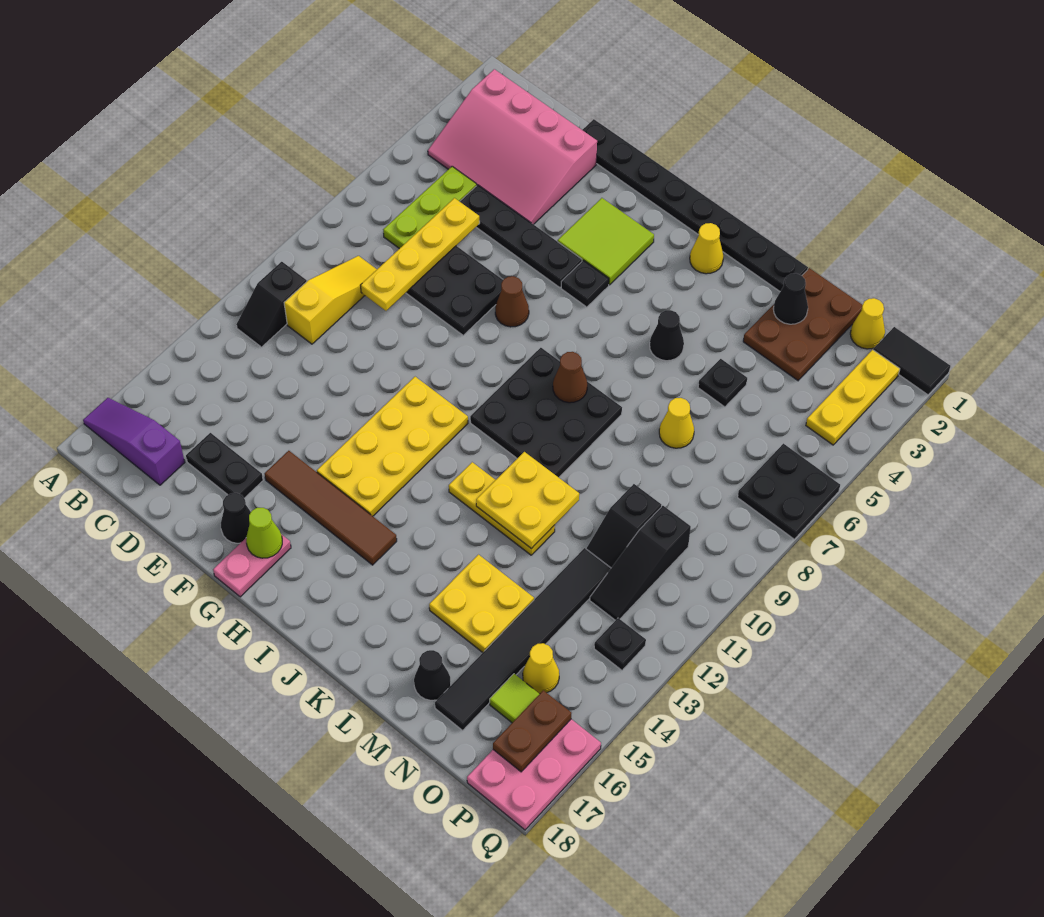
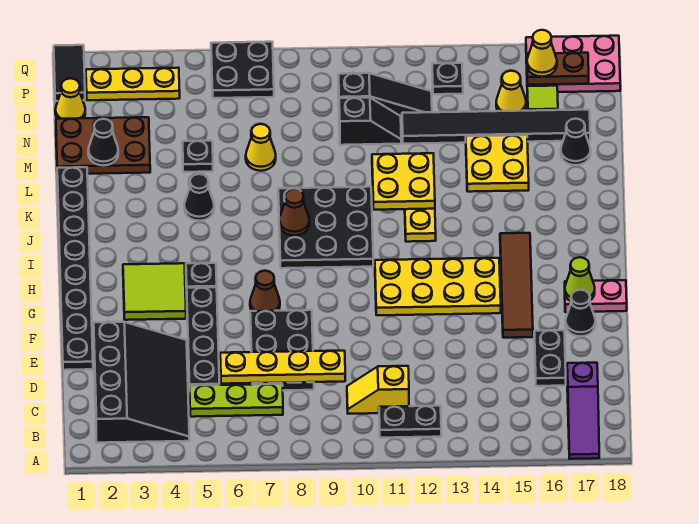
pink slope B2:E4 level 1 top 2 -> black slope B2:E4 level 1 top 2
black slope B11:B12 level 1 top 11 -> black plate B11:B12 level 1
yellow slope C9:C11 level 1 top 11 -> yellow slope C10:C11 level 1 top 11
yellow cone J2 level 1 -> yellow cone P16 level 3

